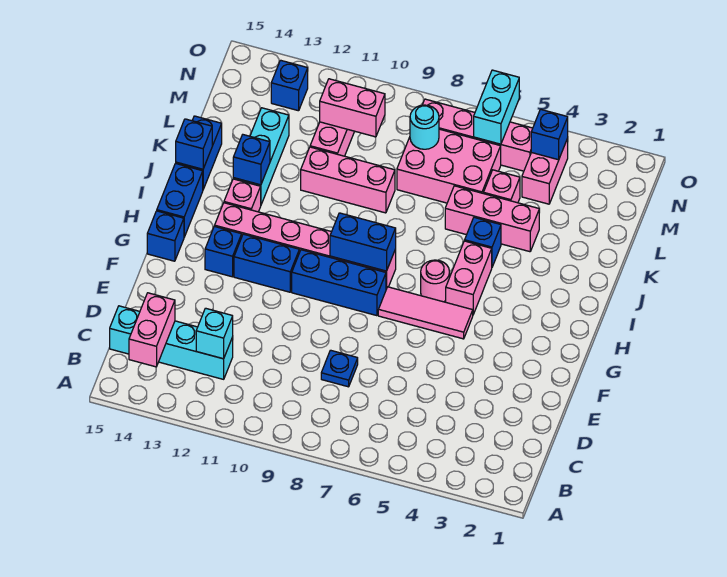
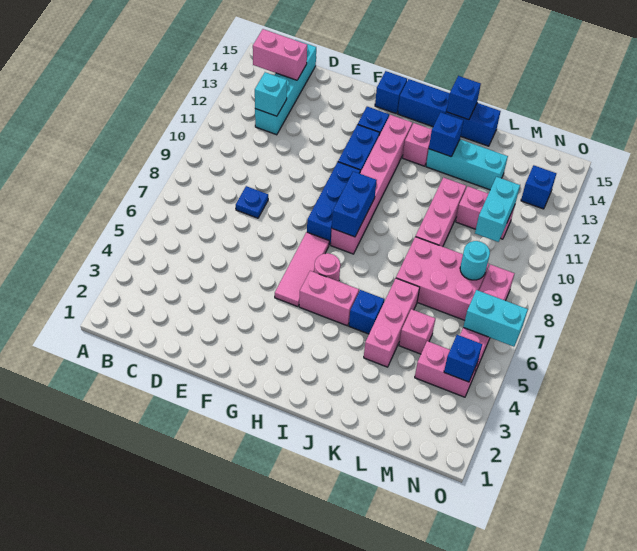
pink brick L6:M8 level 1 -> pink brick K7:M8 level 1
pink brick M10:M11 level 2 -> cyan brick M10:M11 level 2

